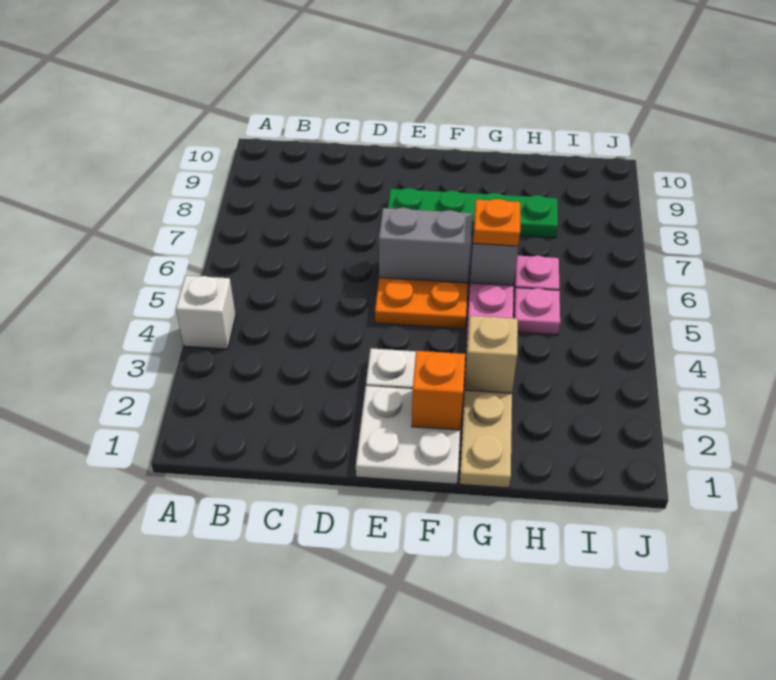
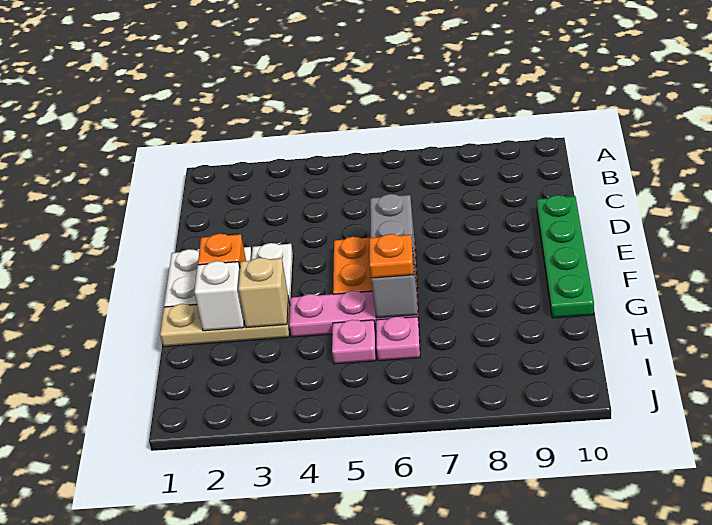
white brick A4 level 1 -> white brick G2 level 2
green plate E8:H8 level 1 -> green plate D10:G10 level 1

